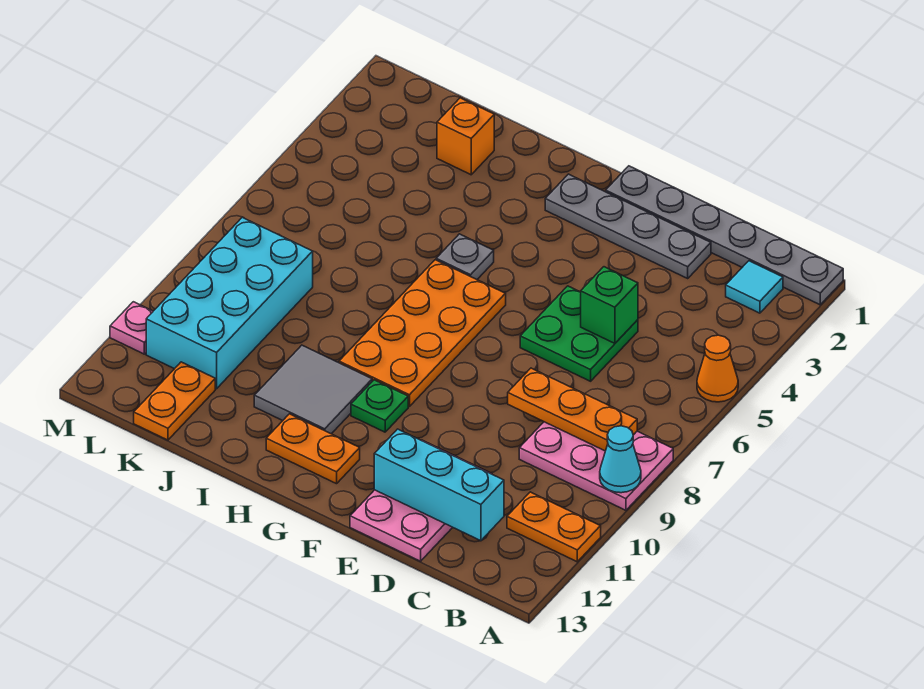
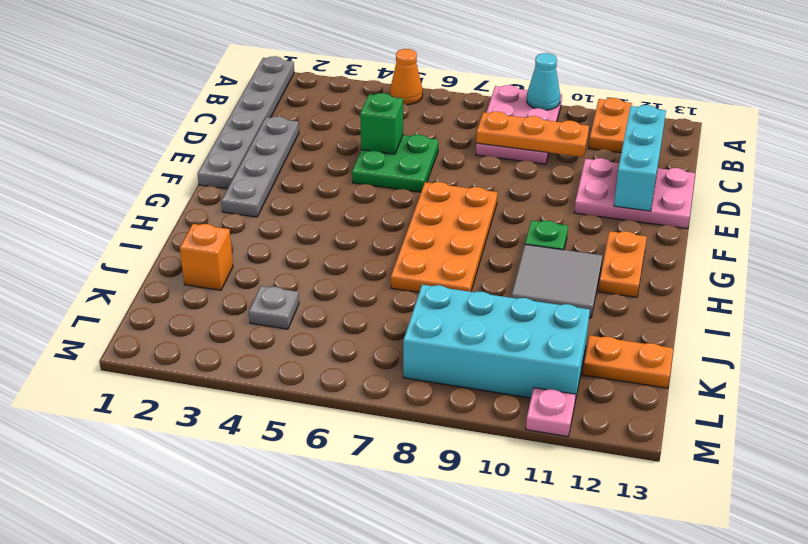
cyan tile B2 level 1 -> none
orange plate B8:D8 level 2 -> orange plate C8:C10 level 2
orange plate G6:H9 level 1 -> orange plate F7:I8 level 1
grey plate H5 level 1 -> grey plate K4 level 1

